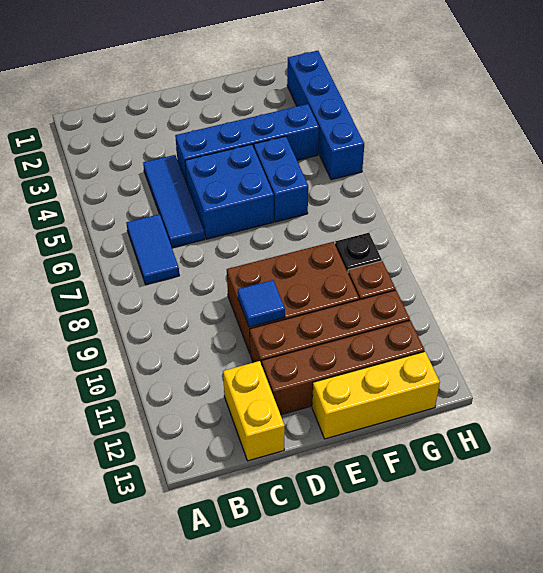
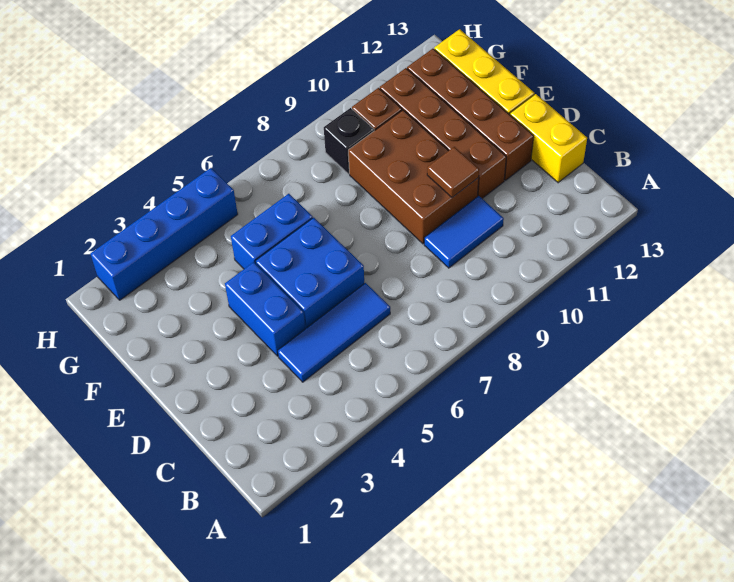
blue tile B6:B7 level 1 -> blue tile C9:C10 level 1
yellow brick C12:C13 level 1 -> yellow brick C13:D13 level 1
blue brick D4:G4 level 1 -> blue brick D4:E4 level 1
blue tile D10 level 2 -> brown tile D10 level 2

